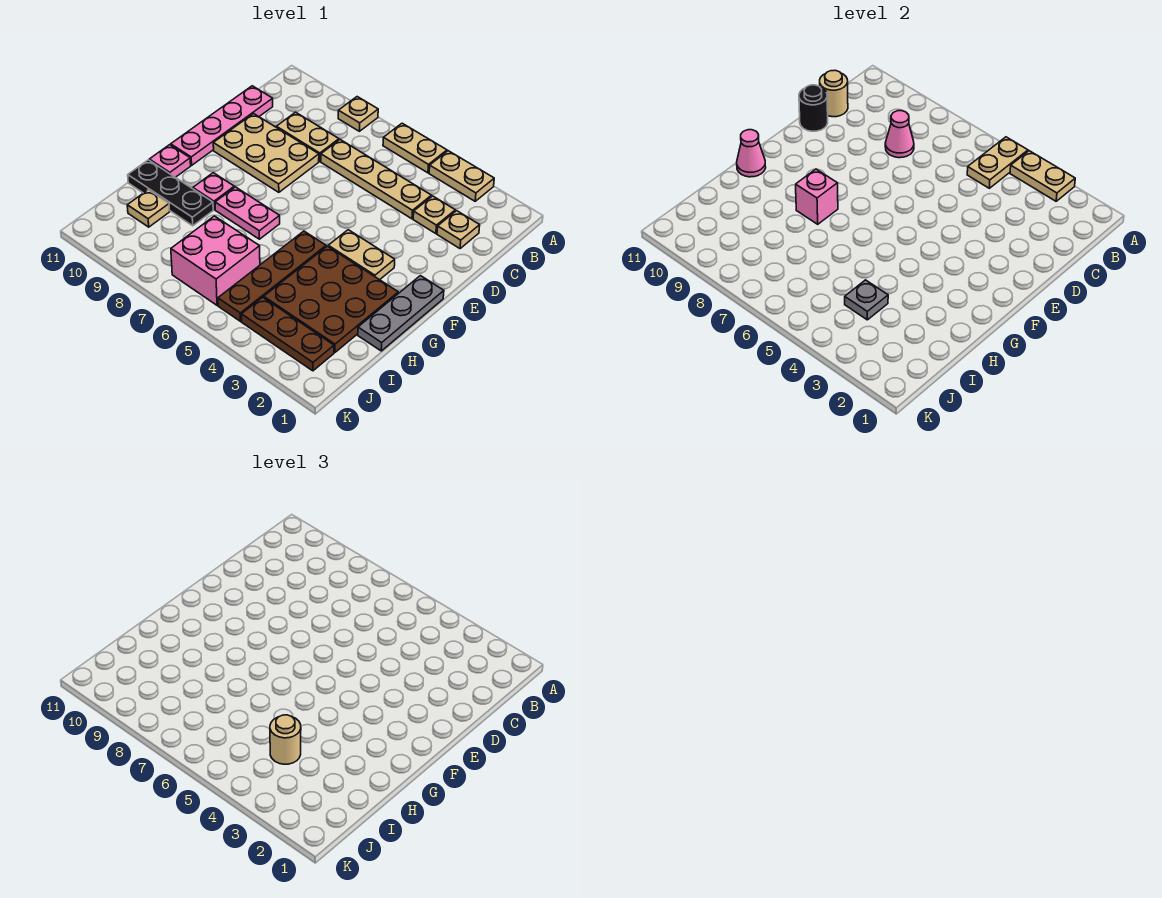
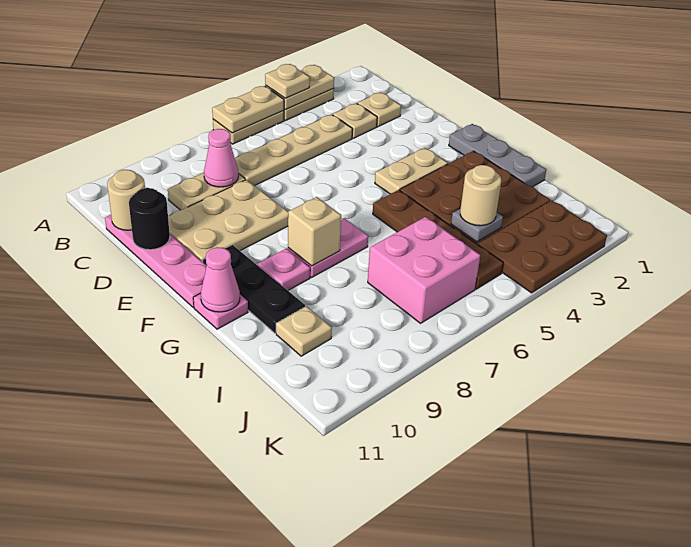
tan plate A5:B5 level 2 -> tan plate A5:A6 level 2
tan plate A8 level 1 -> tan plate A4 level 3
pink brick G8 level 2 -> tan brick G8 level 2
black plate H9:H11 level 1 -> black plate F10:H10 level 1
brown plate J2:J4 level 1 -> brown plate J2:K4 level 1

